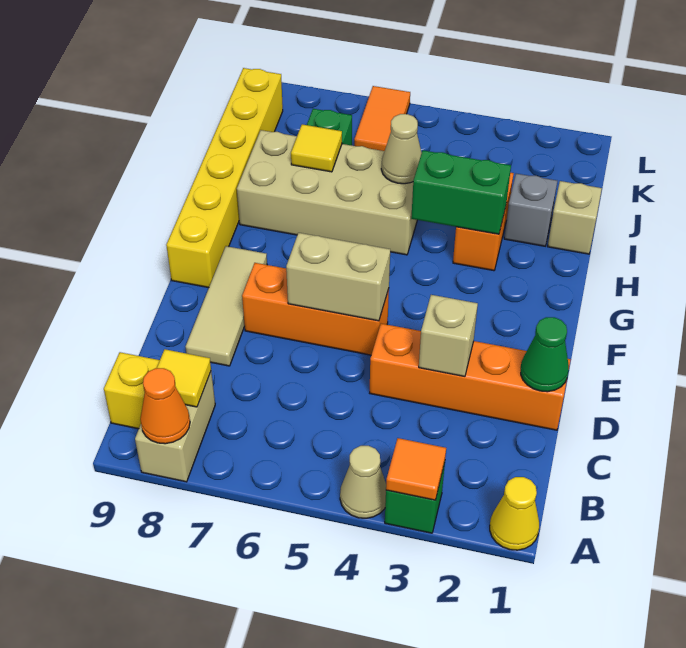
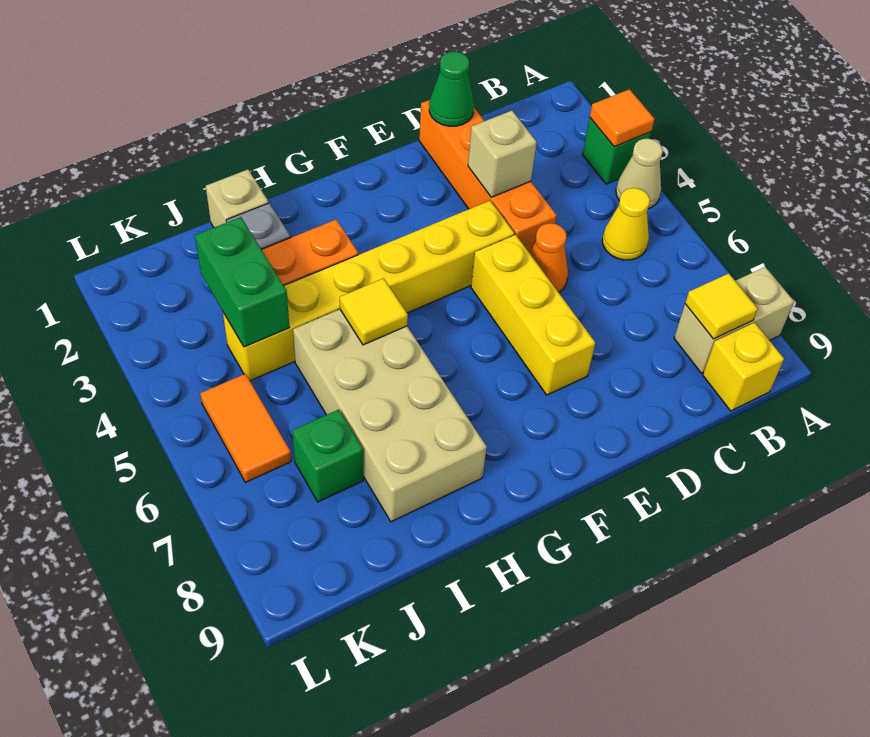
yellow cone A1 level 1 -> yellow cone B5 level 1
orange cone A8 level 2 -> orange cone D5 level 1
tan tile D8:F8 level 1 -> none
orange brick E5:E7 level 1 -> yellow brick E5:E7 level 1
tan brick E5:E6 level 2 -> none
yellow brick F9:K9 level 1 -> yellow brick E4:J4 level 1
green brick H3:H4 level 2 -> green brick J3:J4 level 2
tan cone I5 level 2 -> none
yellow tile I7 level 2 -> yellow tile H5 level 2
orange tile K6:L6 level 1 -> orange tile K5:K6 level 1

